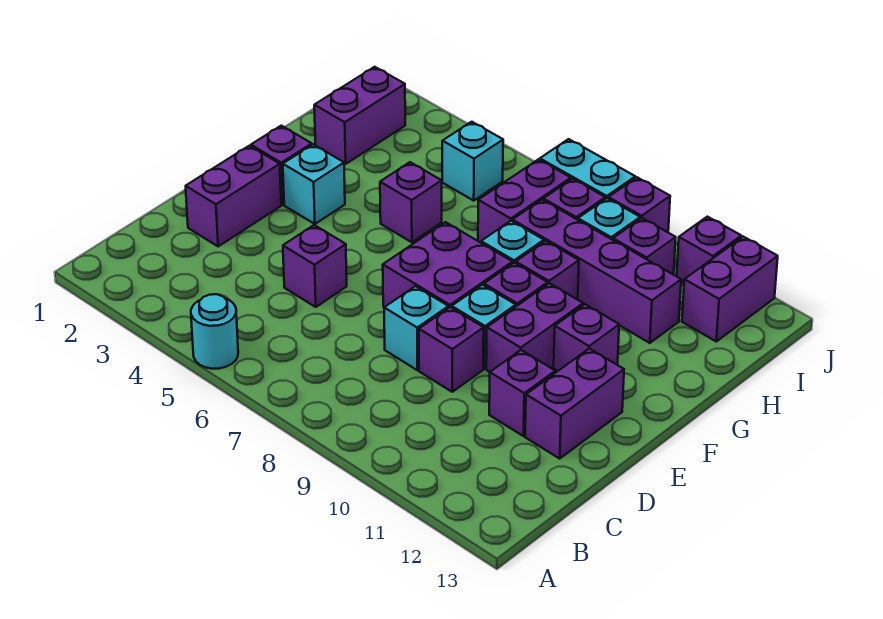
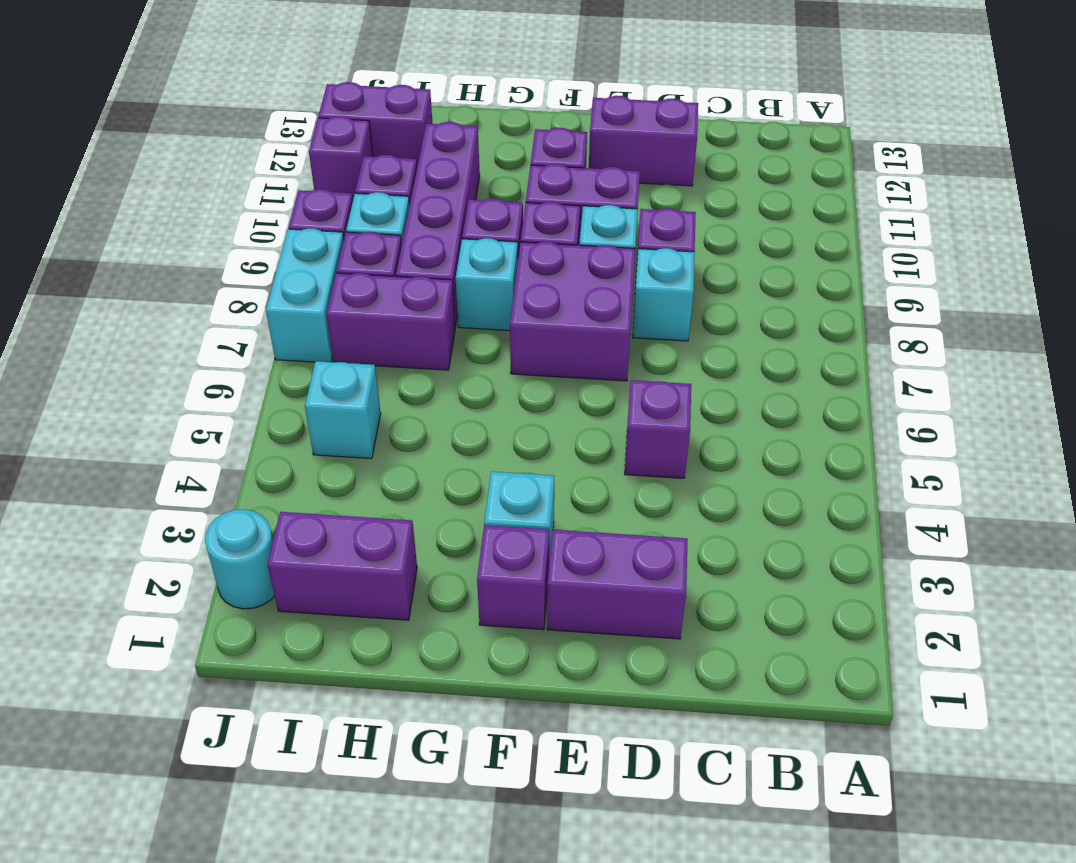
cyan round brick A5 level 1 -> cyan round brick J2 level 1
purple brick D11 level 1 -> none
purple brick G5 level 1 -> none

